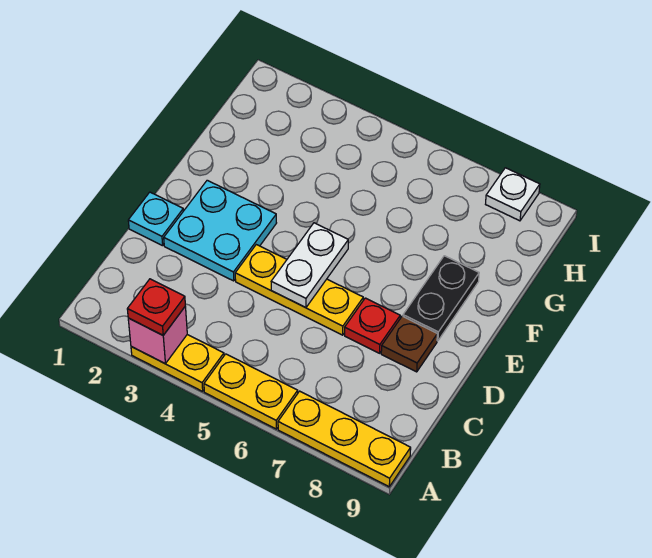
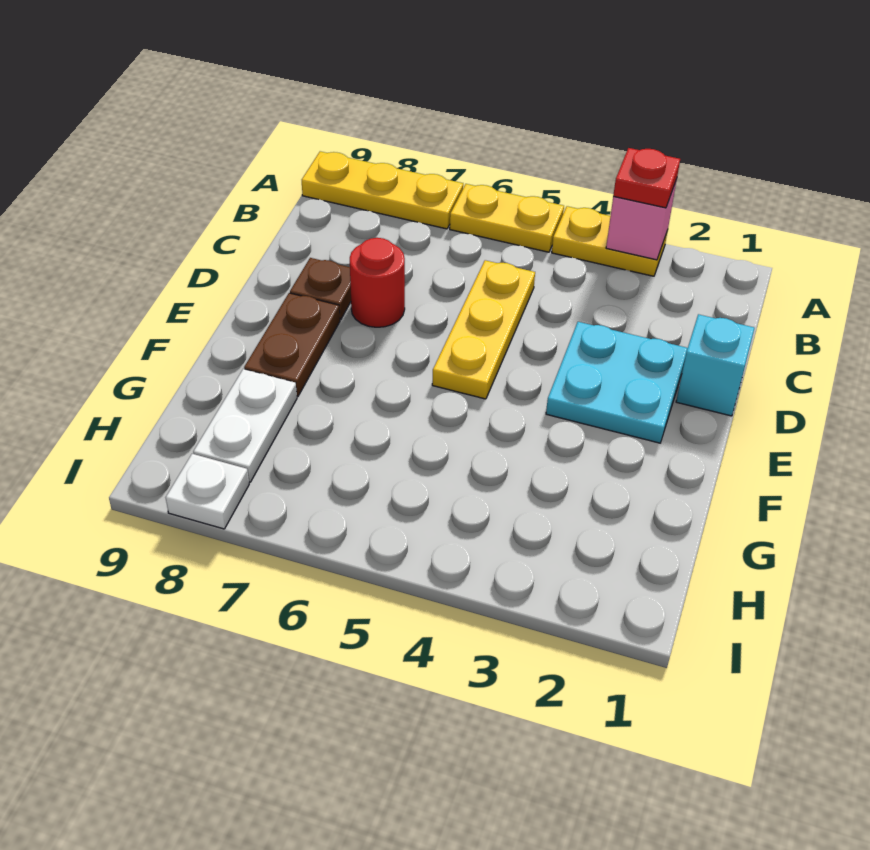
cyan plate D1 level 1 -> cyan brick D1 level 1
yellow plate D4:D6 level 1 -> yellow plate C5:E5 level 1
white plate D5:E5 level 2 -> white plate G8:H8 level 1
red plate D7 level 1 -> red round brick D7 level 1
black plate E8:F8 level 1 -> brown plate E8:F8 level 1

